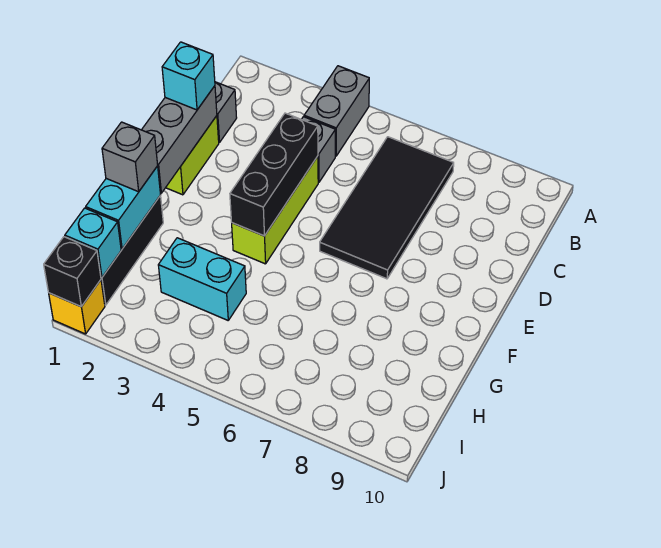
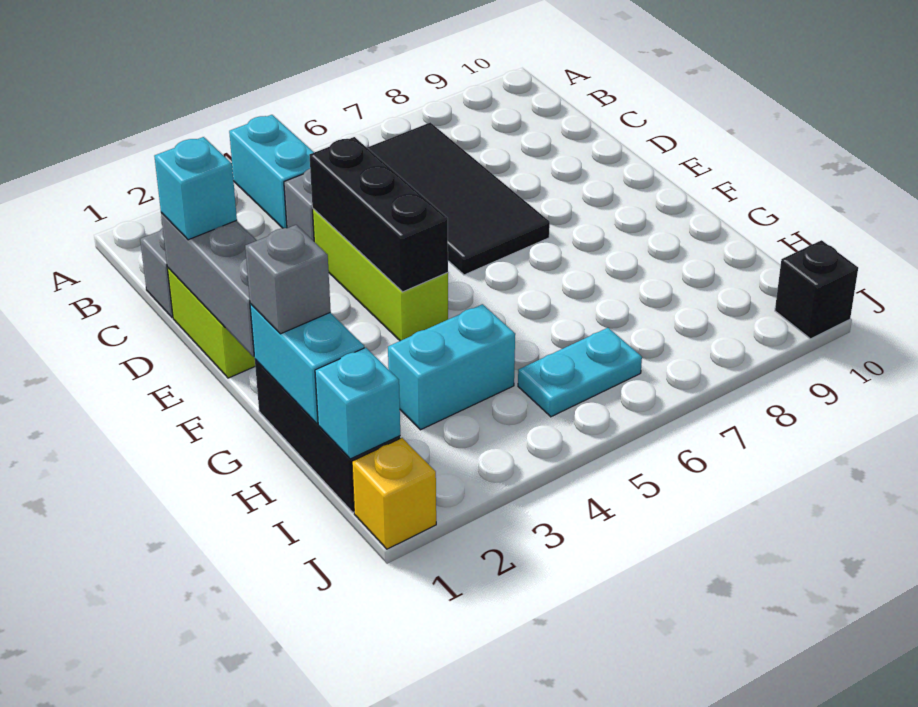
grey brick A4:B4 level 1 -> cyan brick A4:B4 level 1
none -> cyan plate I5:I6 level 1
black brick J1 level 2 -> black brick J10 level 1

